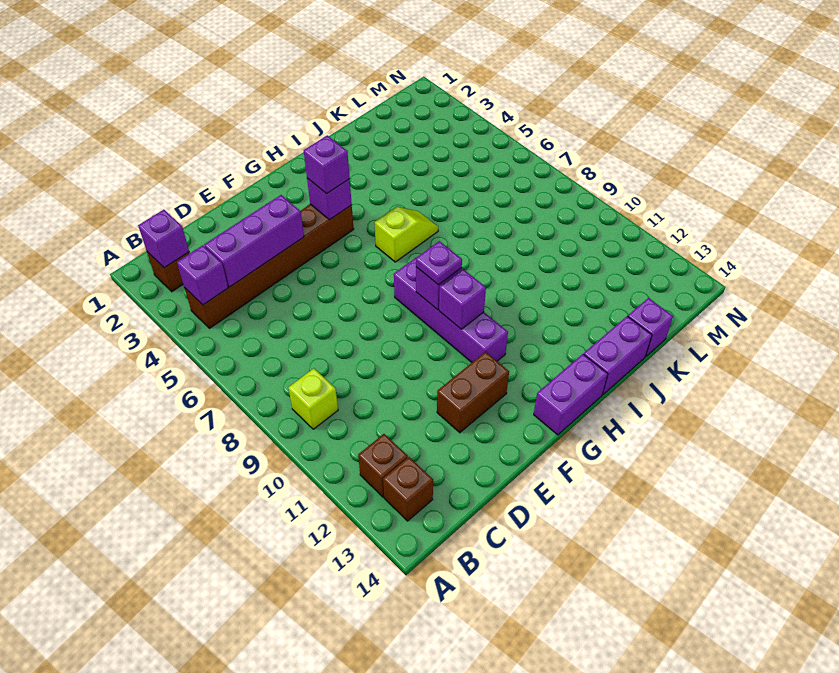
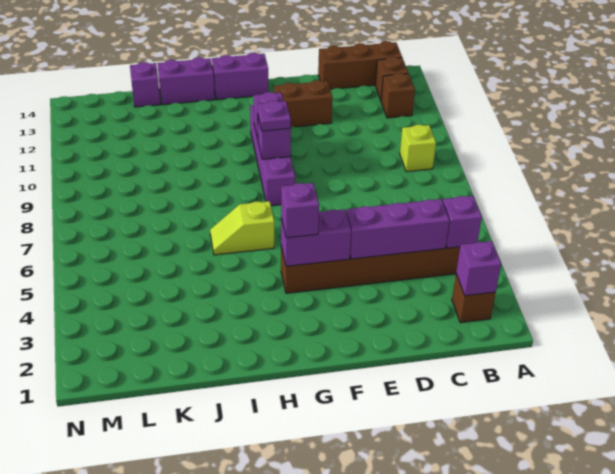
none -> brown brick B14:D14 level 1
purple brick G4 level 2 -> purple brick F4:G4 level 2

